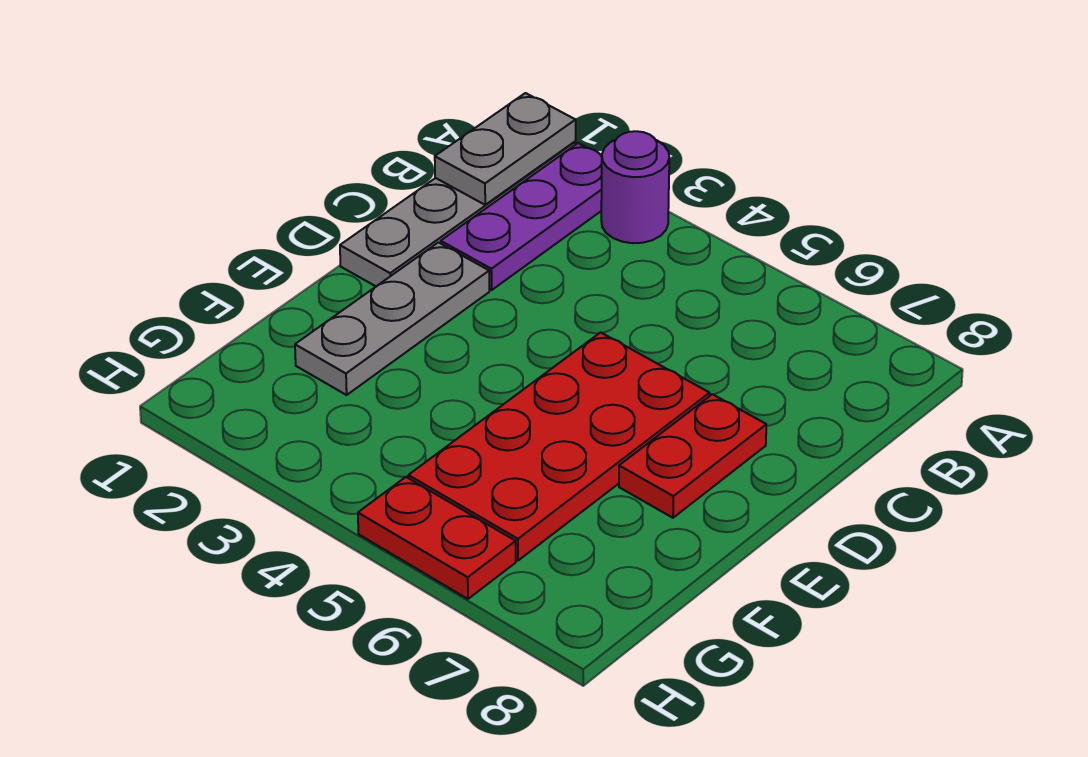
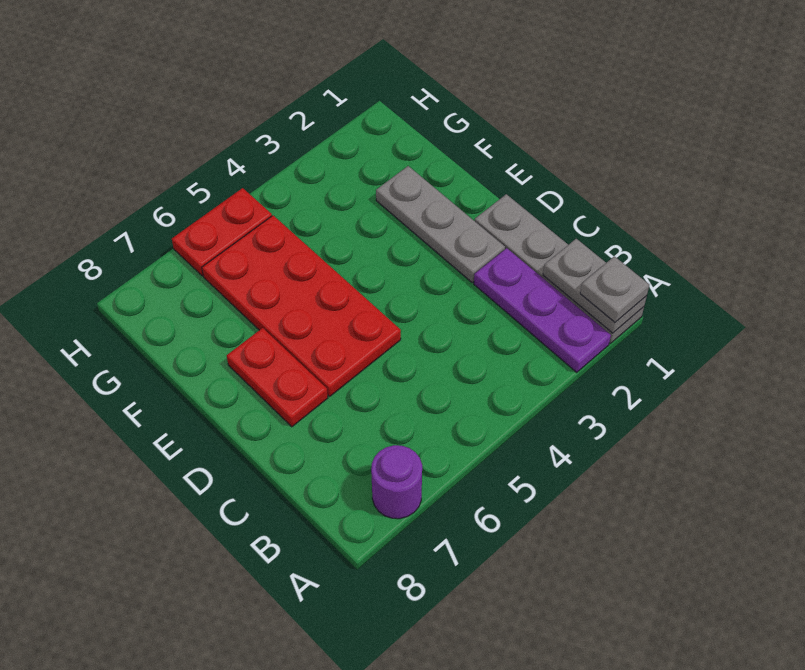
none -> grey plate A1 level 3
purple round brick A3 level 1 -> purple round brick A7 level 1

